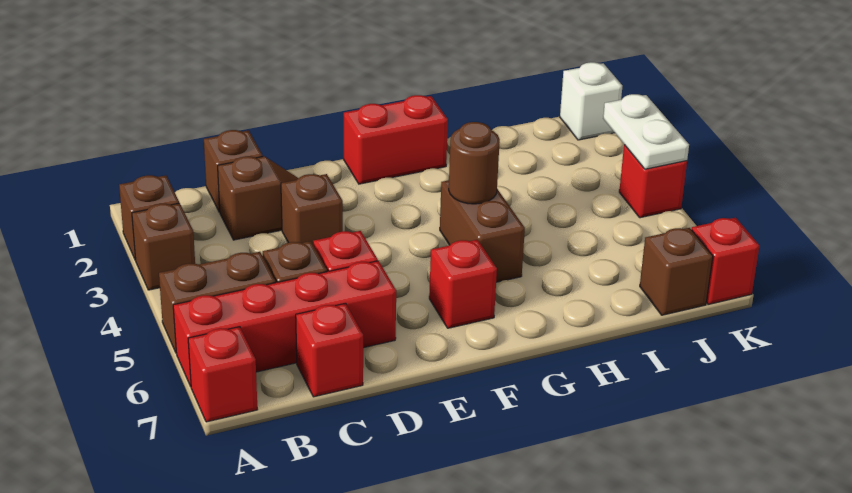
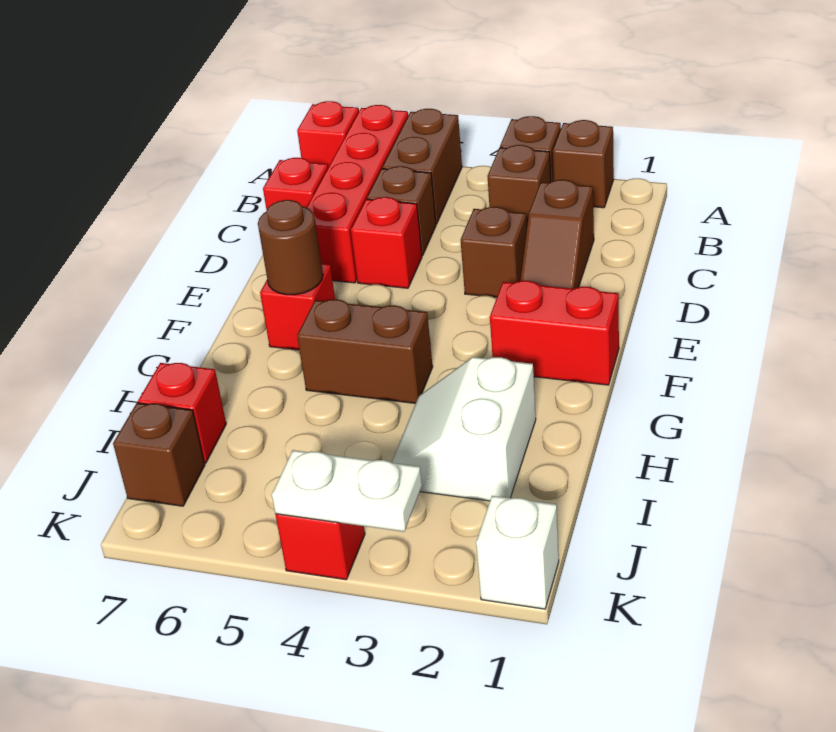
brown brick C1 level 1 -> brown brick B3 level 1
red brick F1:G1 level 1 -> red brick F1:F2 level 1
brown round brick G4 level 2 -> brown round brick F6 level 2
none -> white slope H2:I3 level 1 top 2
red brick K7 level 1 -> red brick I7 level 1

